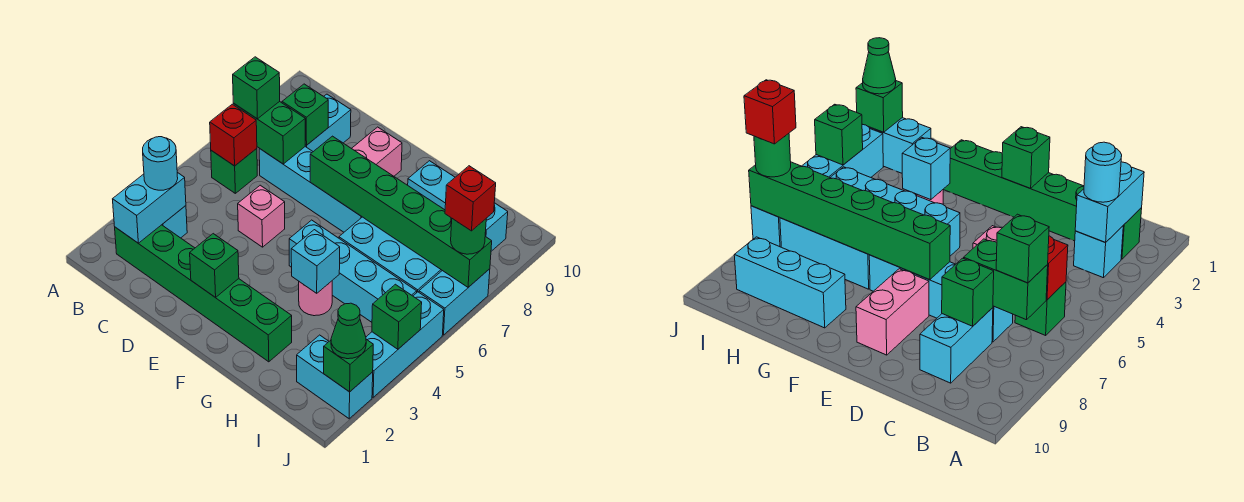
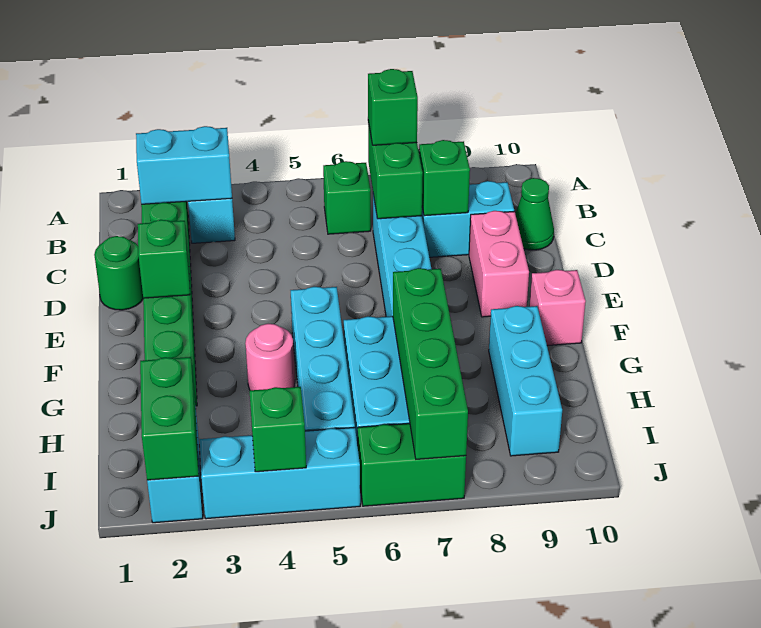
cyan round brick B3 level 3 -> none
red brick B6 level 2 -> none
pink brick D5 level 1 -> pink brick F10 level 1
green brick E7:J7 level 2 -> green brick G7:J7 level 2
pink brick E8:E9 level 1 -> pink brick D9:E9 level 1
cyan brick G4 level 2 -> none
green brick J2 level 2 -> green brick I2:J2 level 2
green cone J2 level 3 -> green cone C10 level 1
cyan brick J6:J7 level 1 -> green brick J6:J7 level 1
green round brick J7 level 3 -> green round brick D1 level 1
red brick J7 level 4 -> none

